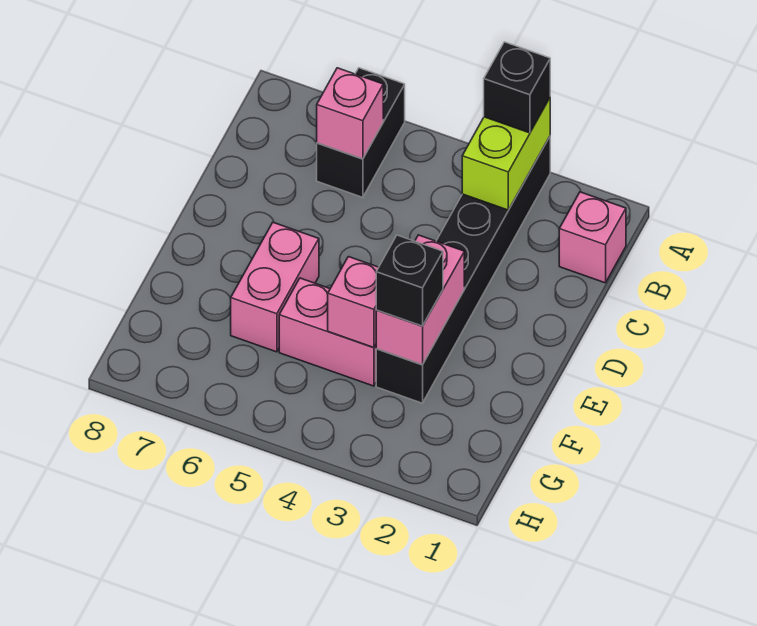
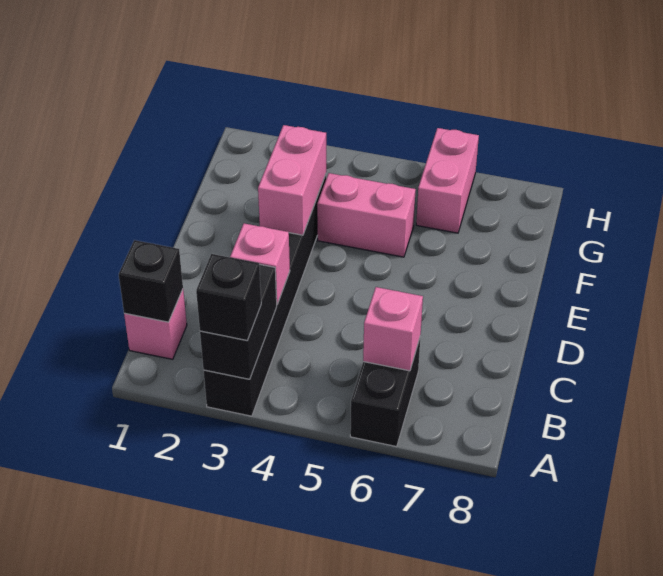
lime brick A3:B3 level 2 -> black brick A3:B3 level 2
pink brick E6:F6 level 1 -> pink brick G6:H6 level 1
black brick F3 level 3 -> black brick B1 level 2
pink brick F4 level 2 -> pink brick C3 level 2

